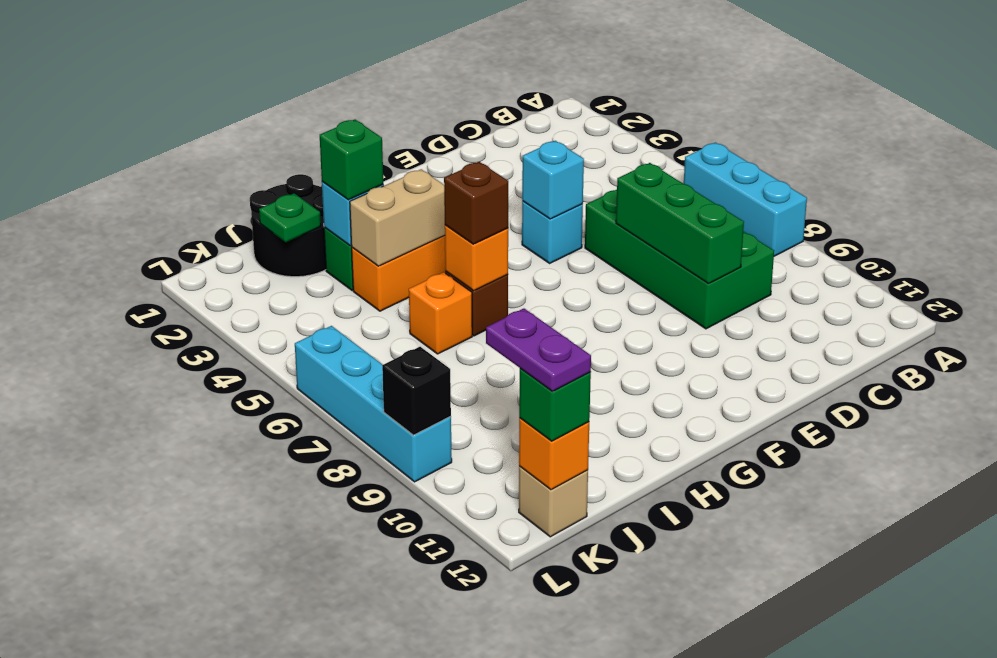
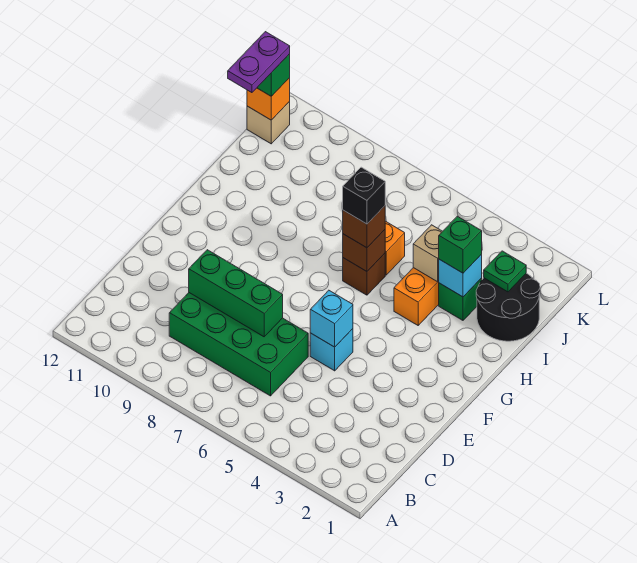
cyan brick A6:A8 level 1 -> none
tan brick H4:I4 level 2 -> tan brick I4 level 2
orange brick H6 level 2 -> brown brick H6 level 2
purple plate K11:K12 level 4 -> purple plate J12:K12 level 4
cyan brick L6:L9 level 1 -> none
black brick L9 level 2 -> black brick H6 level 4

